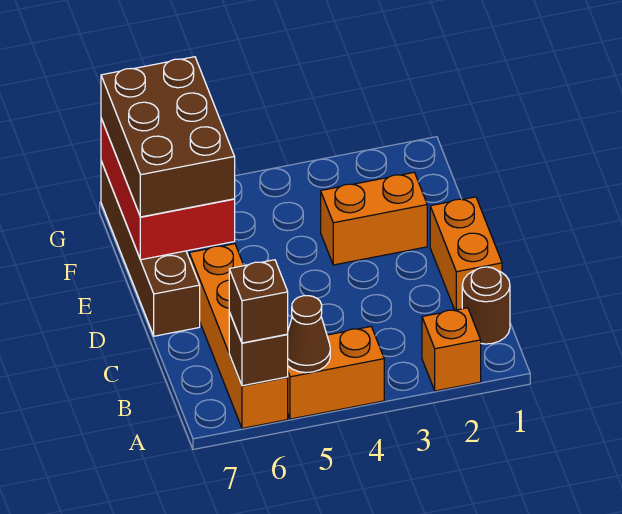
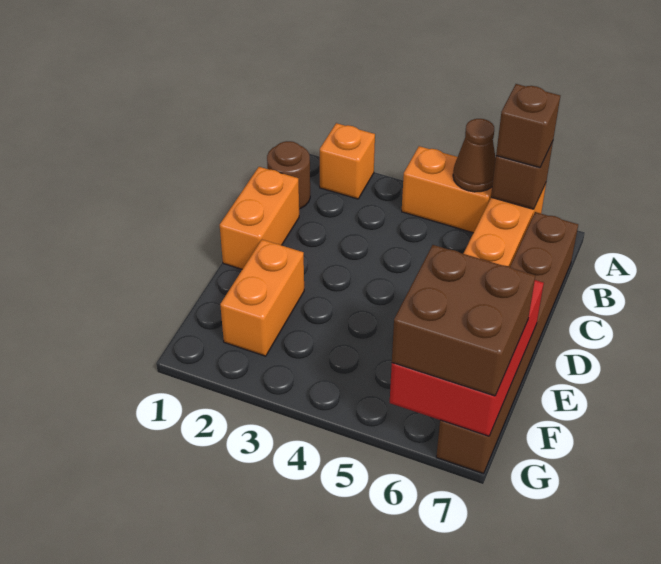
brown brick D7:G7 level 1 -> brown brick B7:G7 level 1
orange brick E2:E3 level 1 -> orange brick E2:F2 level 1
brown brick E6:G7 level 3 -> brown brick F6:G7 level 3

